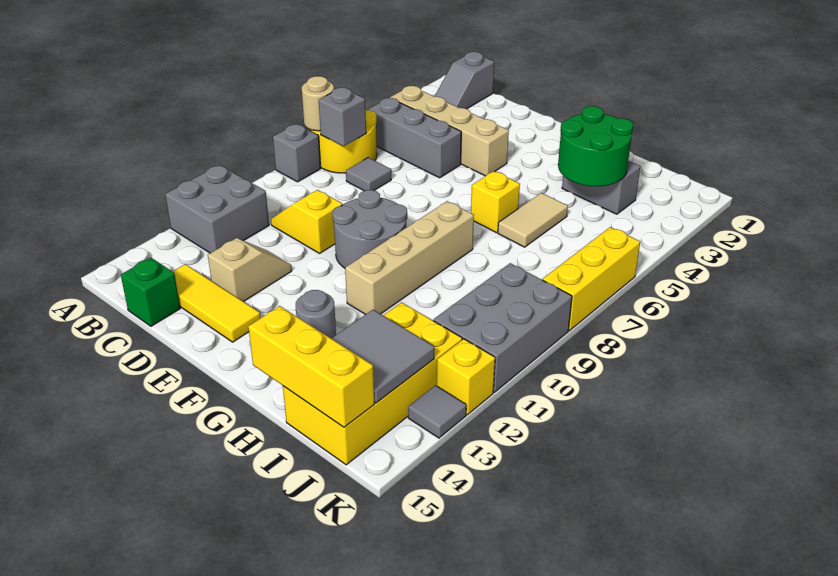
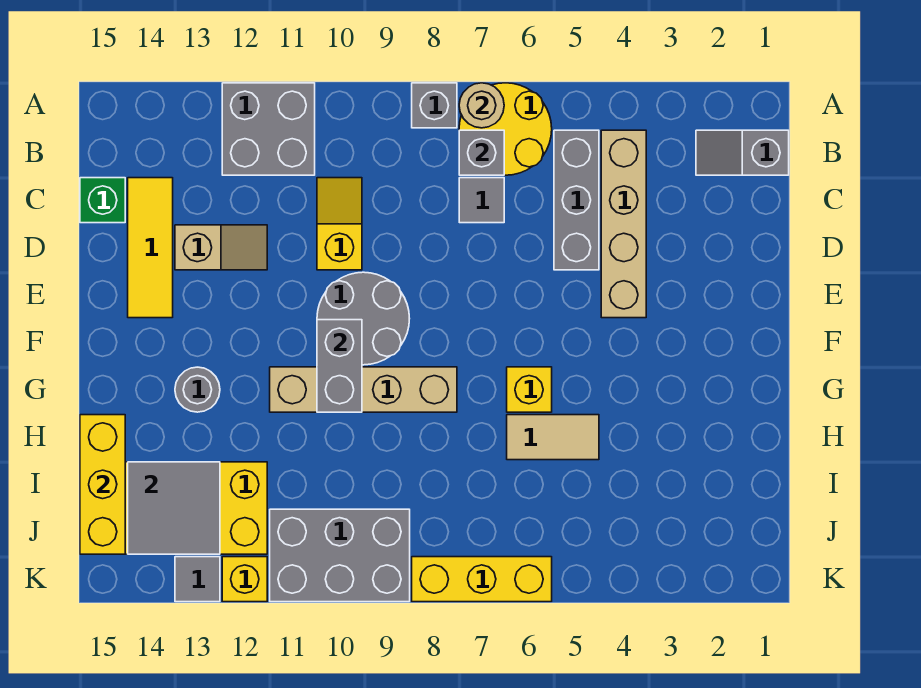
grey brick H3:I3 level 1 -> grey brick F10:G10 level 2
green round brick H3:I4 level 2 -> none

